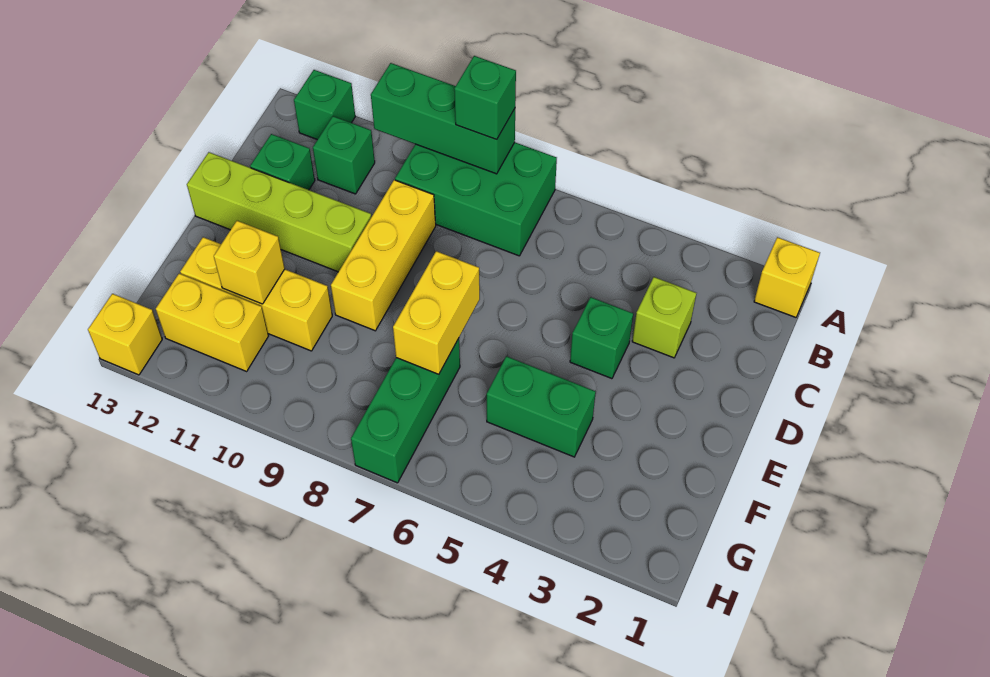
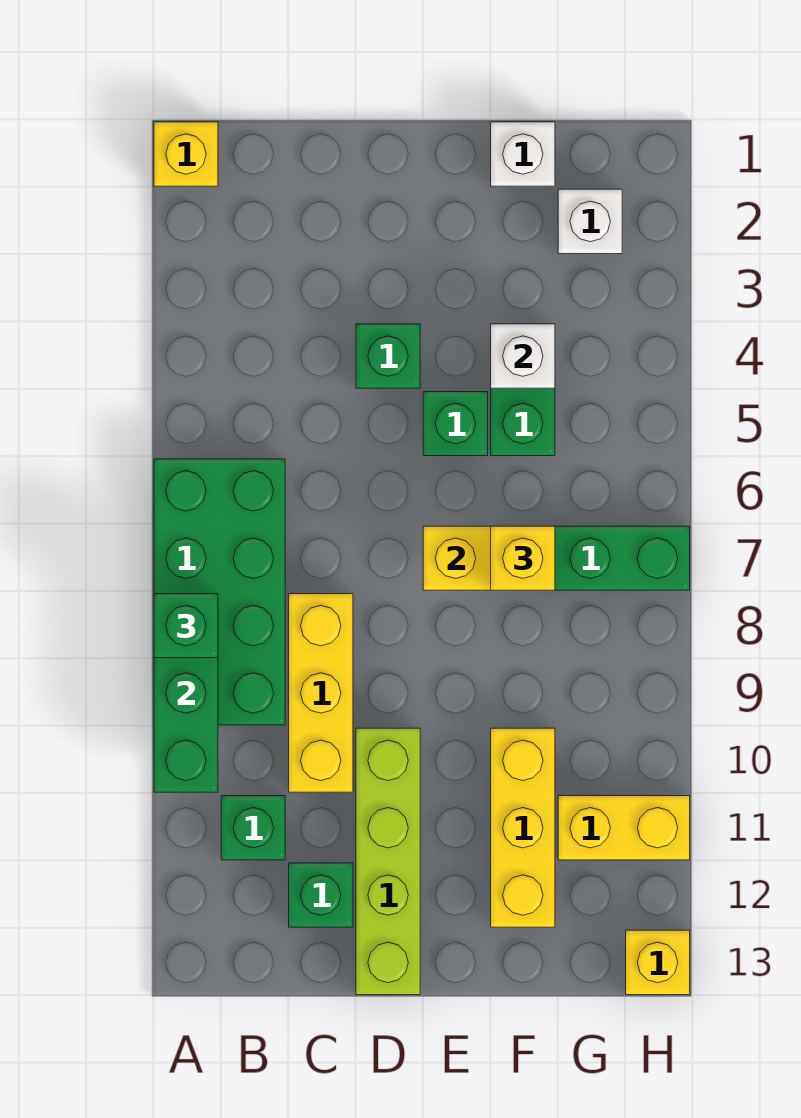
green brick A7:B9 level 1 -> green brick A6:B9 level 1
green brick A12 level 1 -> green brick E5 level 1
lime brick C3 level 1 -> none
yellow brick C9:E9 level 1 -> yellow brick C8:C10 level 1
none -> white brick F1 level 1
none -> white brick F4 level 2
yellow brick F11 level 2 -> yellow brick F7 level 3
none -> white brick G2 level 1
yellow brick G11:G12 level 1 -> yellow brick G11:H11 level 1

